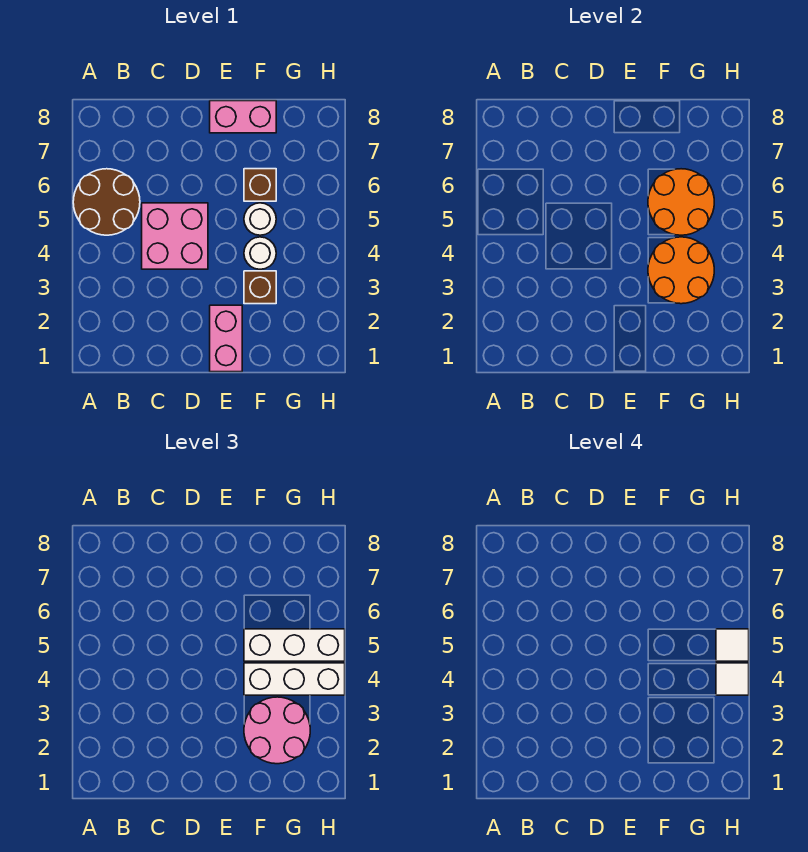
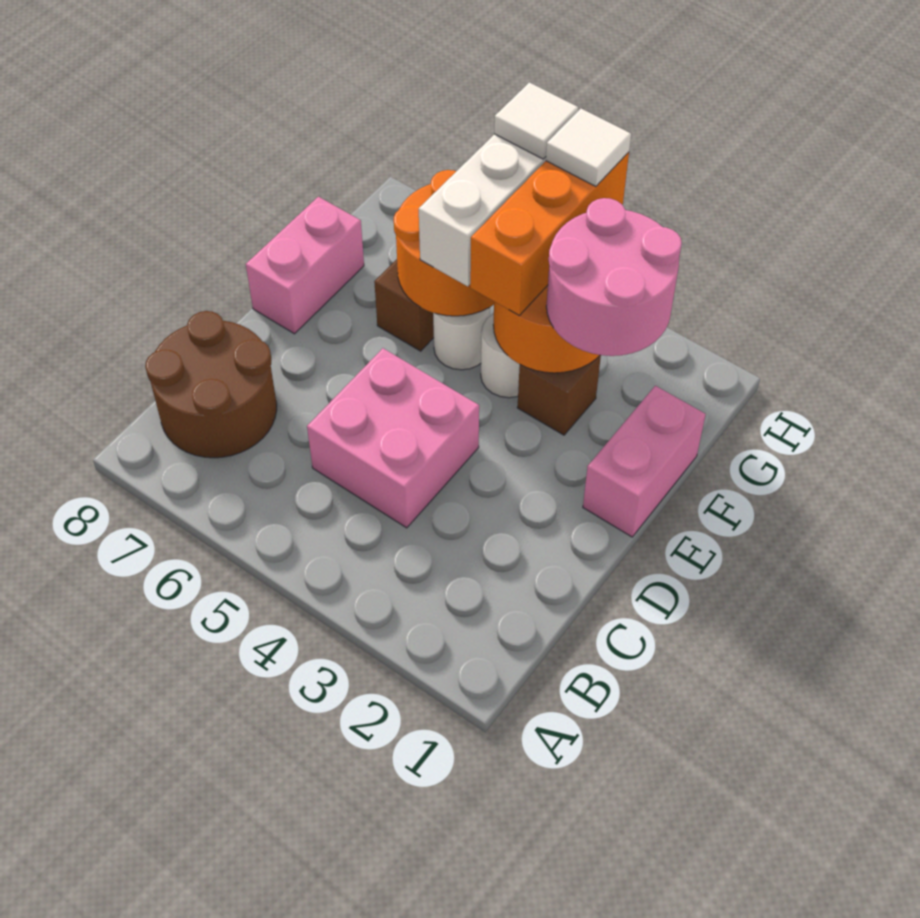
brown round brick A5:B6 level 1 -> brown round brick B7:C8 level 1
pink brick E1:E2 level 1 -> pink brick E1:F1 level 1
white brick F4:H4 level 3 -> orange brick F4:H4 level 3

